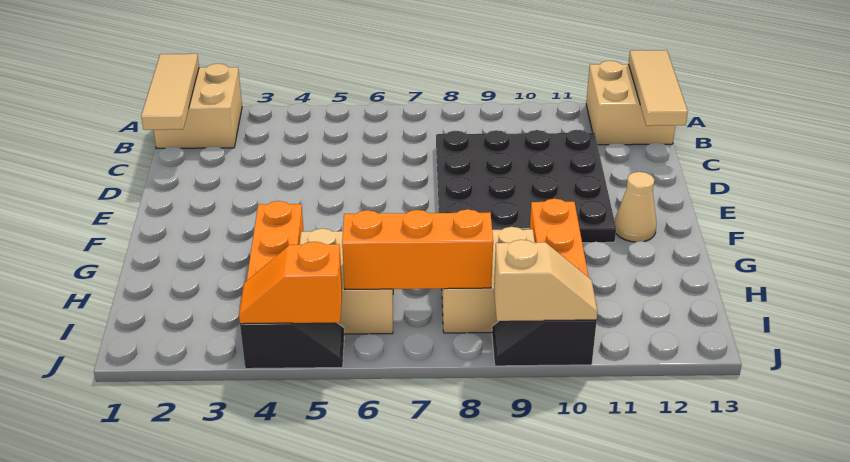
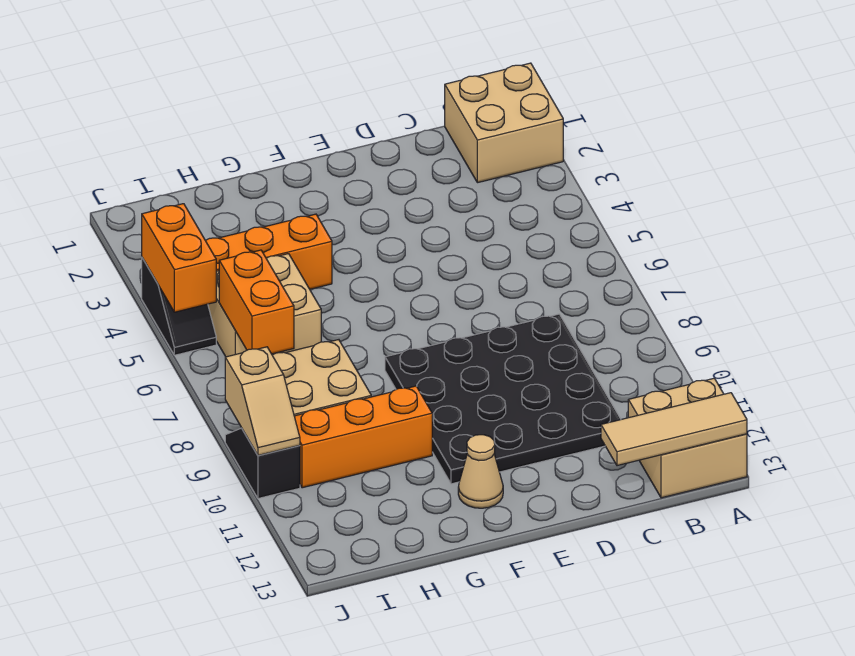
tan tile A1:C1 level 2 -> none
orange brick I6:I8 level 2 -> orange brick I6:I7 level 2
orange slope J4:J5 level 2 top 5 -> orange brick J4:J5 level 2

